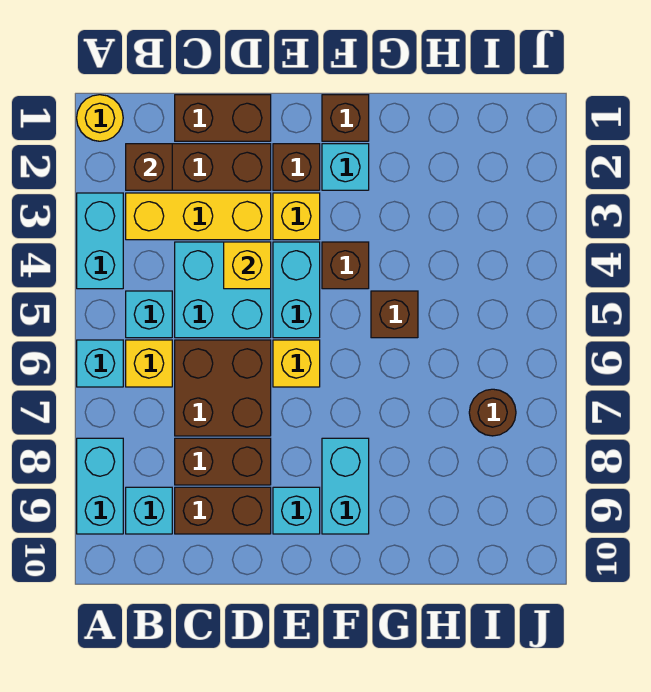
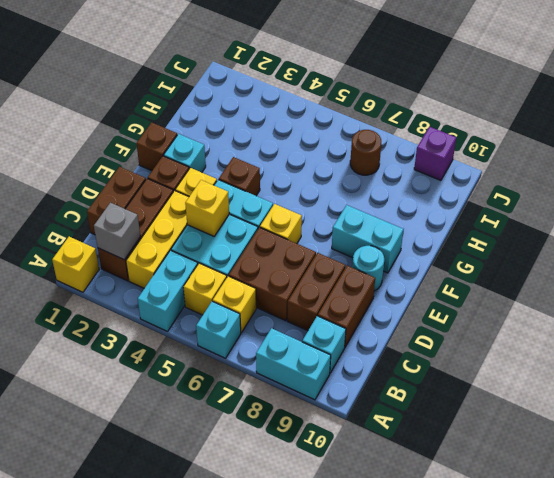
yellow round brick A1 level 1 -> yellow brick A1 level 1
cyan brick A3:A4 level 1 -> cyan brick A4:B4 level 1
brown brick B2 level 2 -> grey brick B2 level 2
cyan brick B5 level 1 -> yellow brick B5 level 1
cyan brick E9 level 1 -> cyan round brick E9 level 1
brown brick G5 level 1 -> none
none -> purple brick J9 level 1

